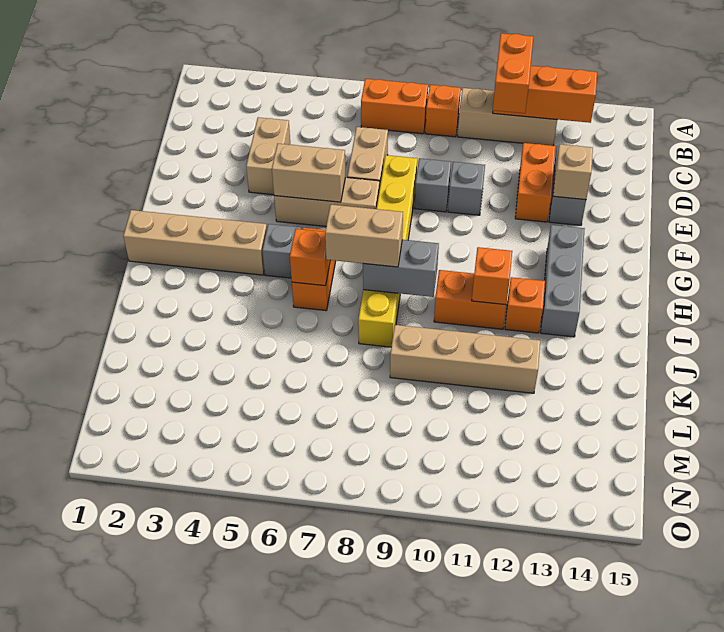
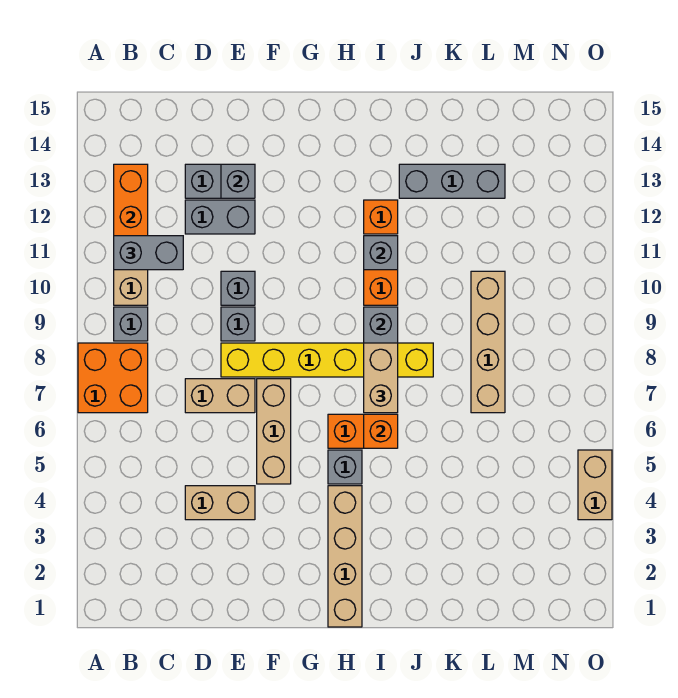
orange brick B7:B8 level 1 -> orange brick A7:B8 level 1
orange brick B9 level 1 -> grey brick B9 level 1
orange brick B11:C11 level 3 -> grey brick B11:C11 level 3
orange brick D12:E12 level 1 -> grey brick D12:E12 level 1
tan brick E13 level 2 -> grey brick E13 level 2
tan brick F5:F6 level 2 -> tan brick O4:O5 level 1
grey brick G13:I13 level 1 -> grey brick J13:L13 level 1
orange brick I11 level 2 -> grey brick I11 level 2
tan brick K9:K12 level 1 -> tan brick L7:L10 level 1

